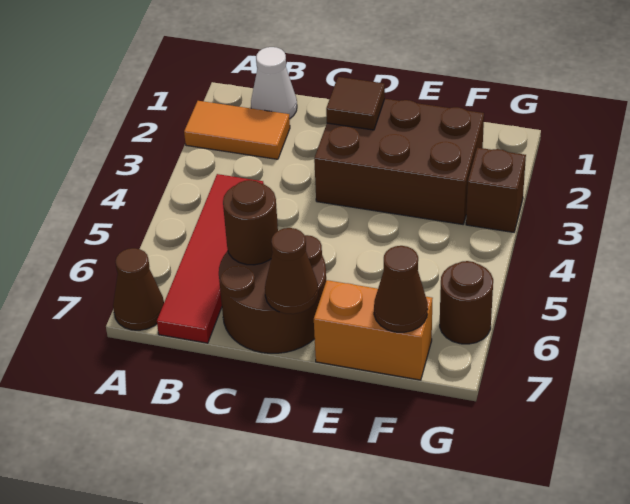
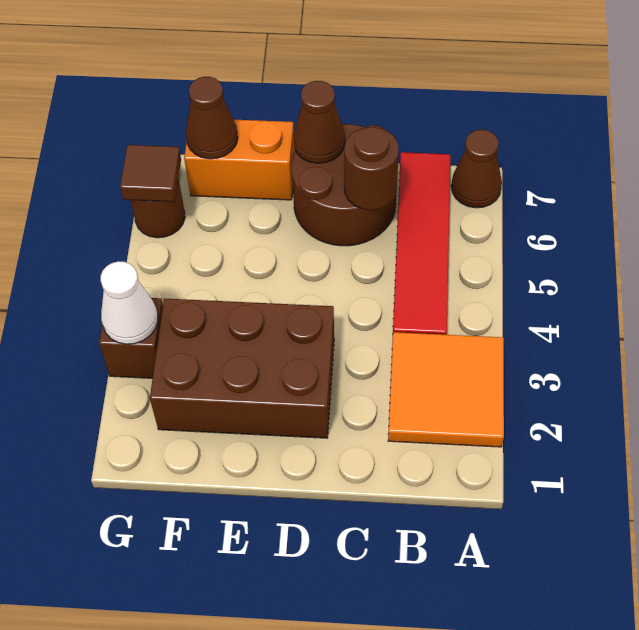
orange tile A2:B2 level 1 -> orange tile A2:B3 level 1
white cone B1 level 1 -> white cone G3 level 2
brown tile D2 level 2 -> brown tile G6 level 2

